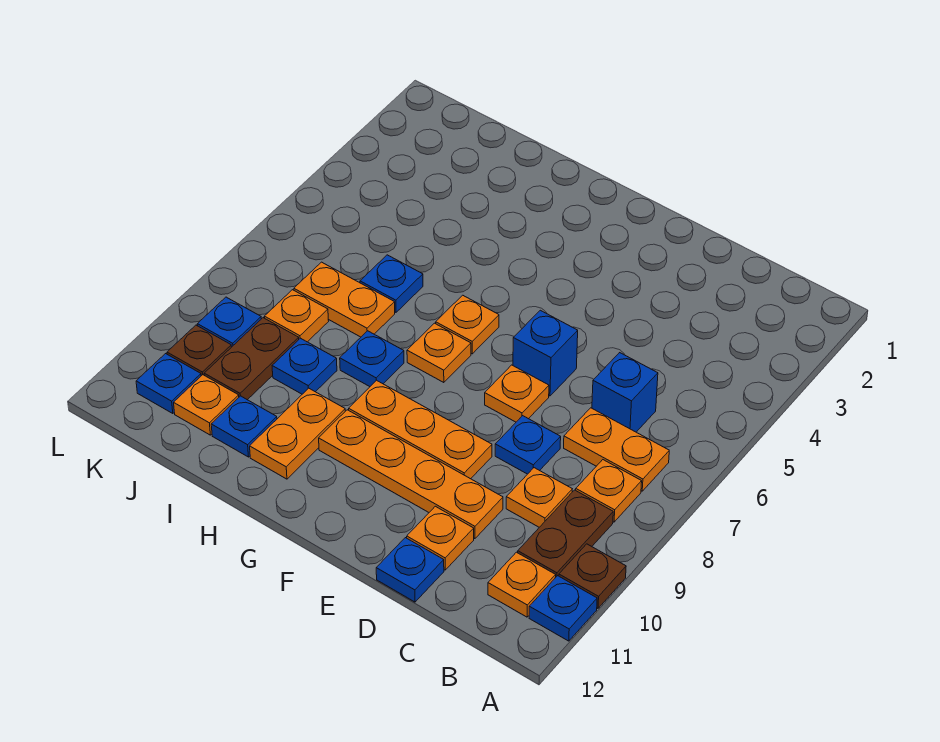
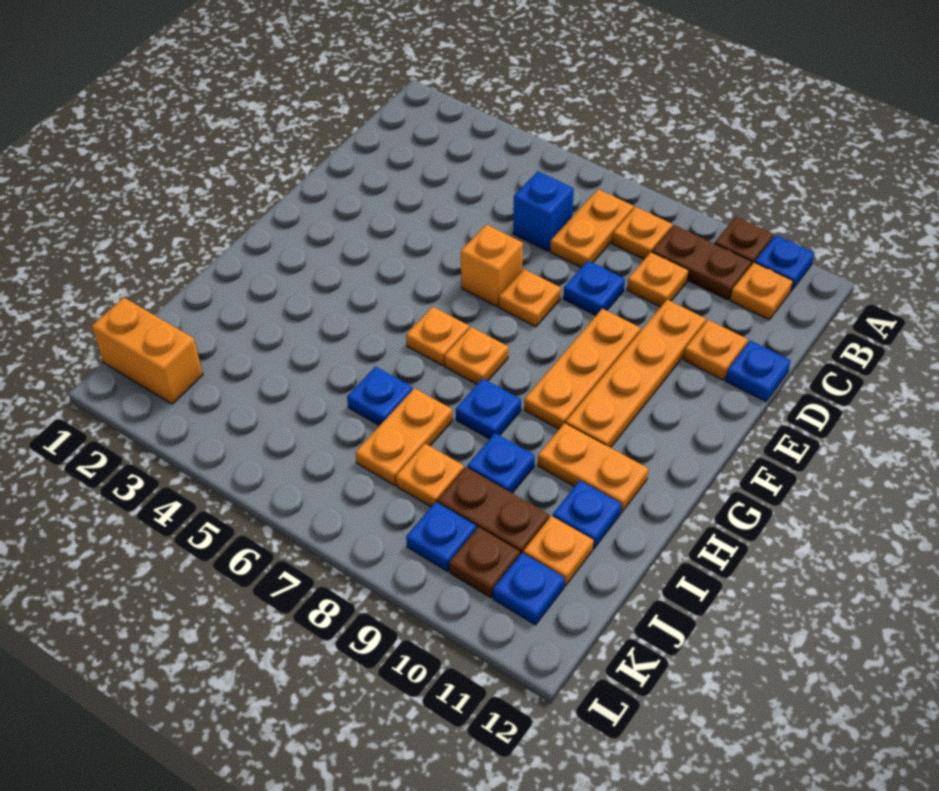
blue brick E6 level 1 -> orange brick E6 level 1
none -> orange brick K1:K2 level 1

